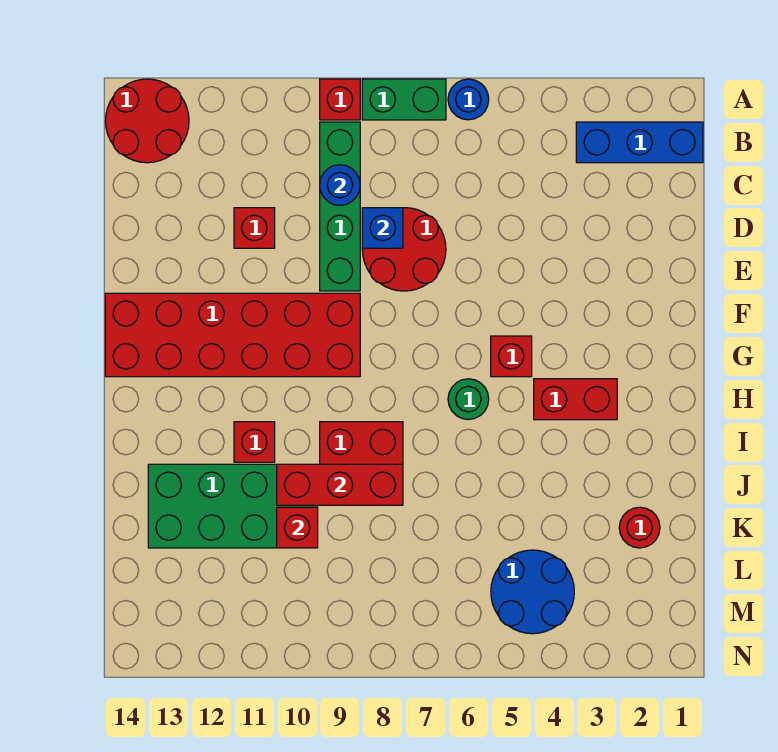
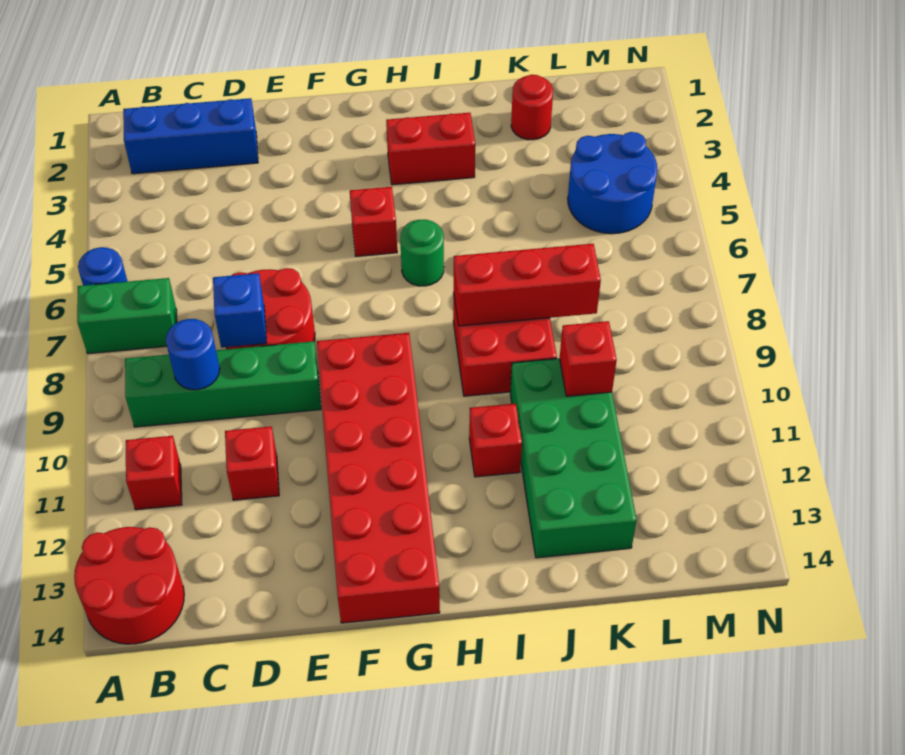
green brick A7:A8 level 1 -> green brick A7:B7 level 1
red brick A9 level 1 -> red brick B11 level 1
blue brick B1:B3 level 1 -> blue brick B2:D2 level 1
red brick H3:H4 level 1 -> red brick H3:I3 level 1
red brick J8:J10 level 2 -> red brick I8:K8 level 2

